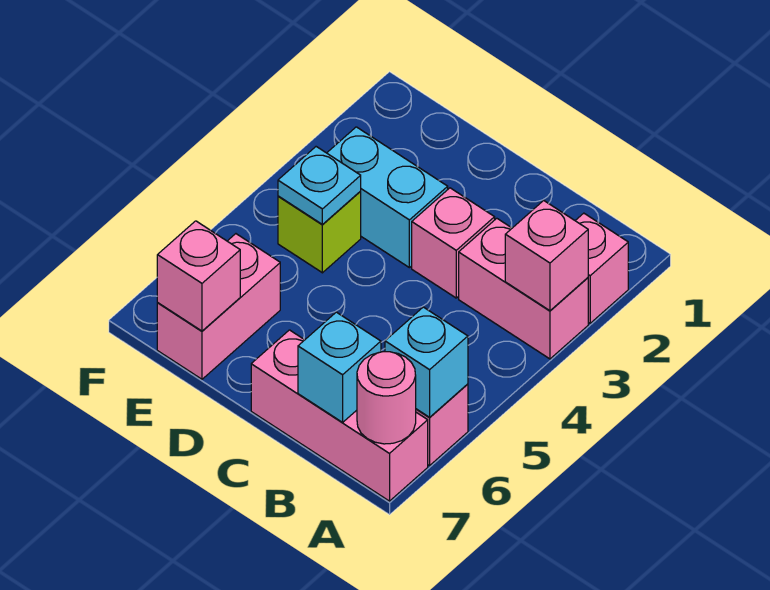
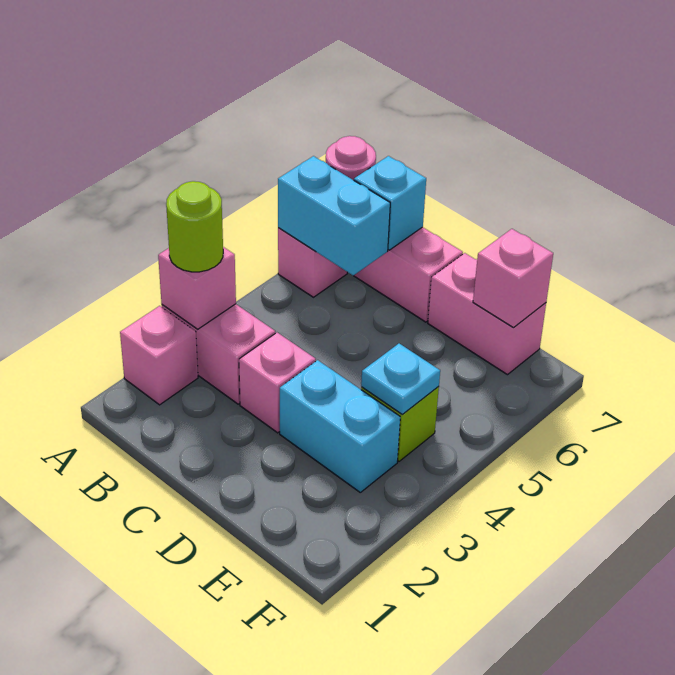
none -> lime round brick A3 level 3
cyan brick A6 level 2 -> cyan brick A6:B6 level 2
pink brick E6:E7 level 1 -> pink brick D7:E7 level 1

